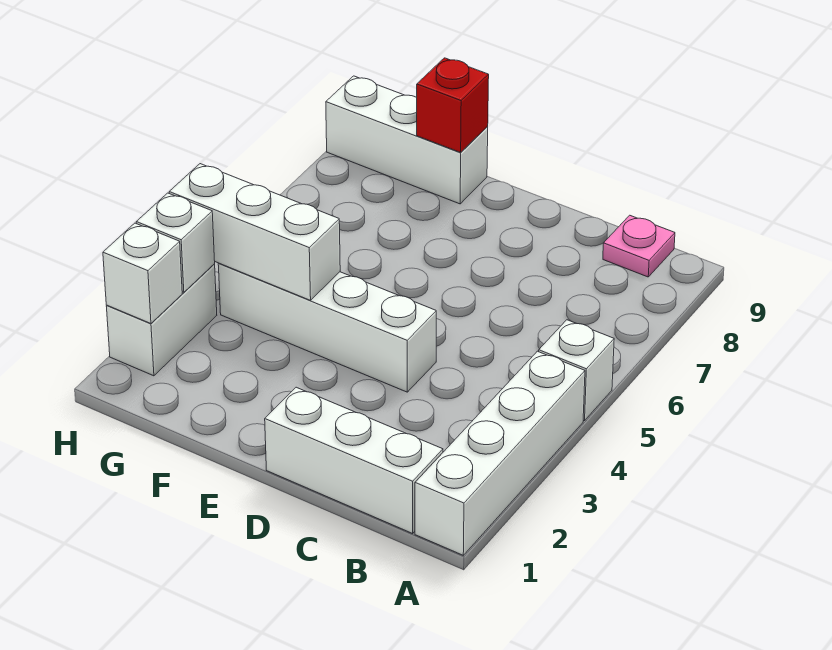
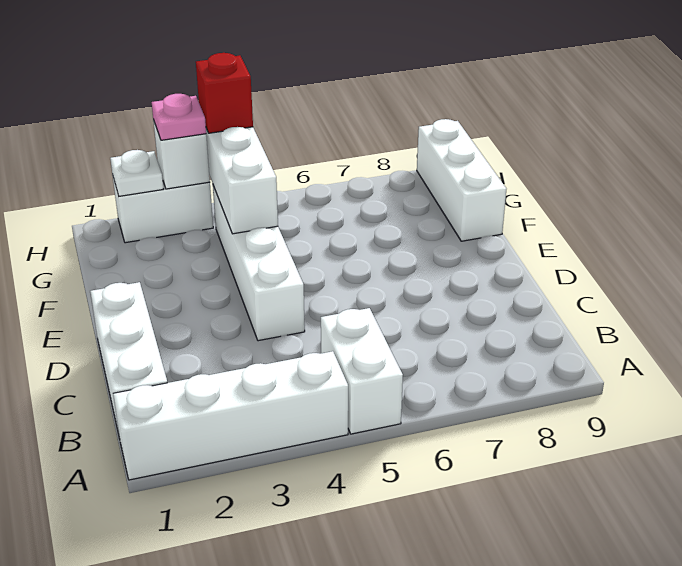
white brick A5 level 1 -> white brick A5:B5 level 1
pink plate B9 level 1 -> pink plate H3 level 3
red brick F9 level 2 -> red brick H4 level 3
white brick H2 level 2 -> white plate H2 level 2

